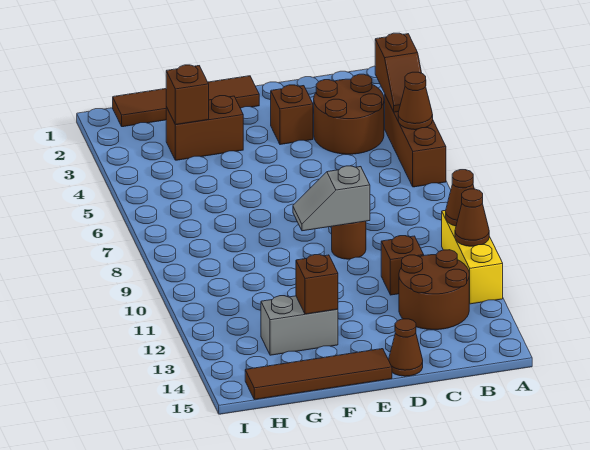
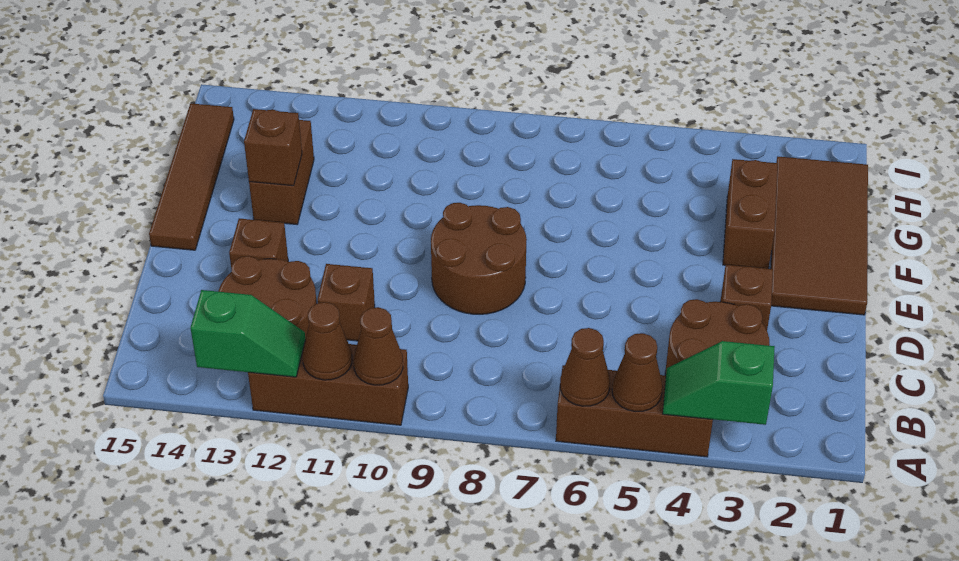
brown slope A3:A4 level 2 top 3 -> green slope A3:A4 level 2 top 3
yellow brick A10:A12 level 1 -> brown brick A10:A12 level 1
none -> green slope A12:A13 level 2 top 13
brown round brick D9 level 1 -> brown round brick D8:E9 level 1
grey slope D9:E9 level 2 top D -> none
brown cone D15 level 1 -> brown cone A6 level 2
brown tile E1:H1 level 1 -> brown tile E1:H2 level 1
grey brick F13:G13 level 1 -> brown brick F13:G13 level 1
brown brick G3 level 2 -> brown brick D13 level 1

